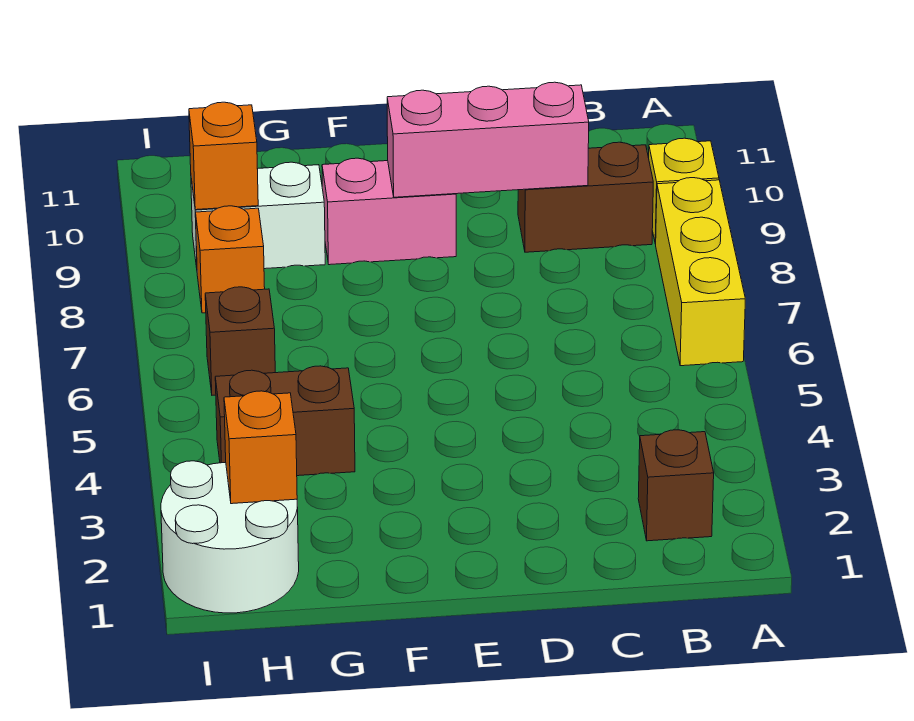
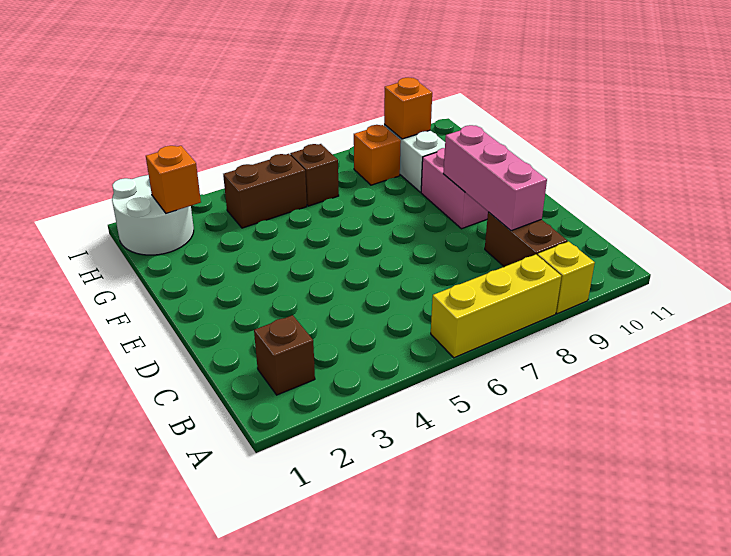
brown brick G4:H4 level 1 -> brown brick H4:H5 level 1

